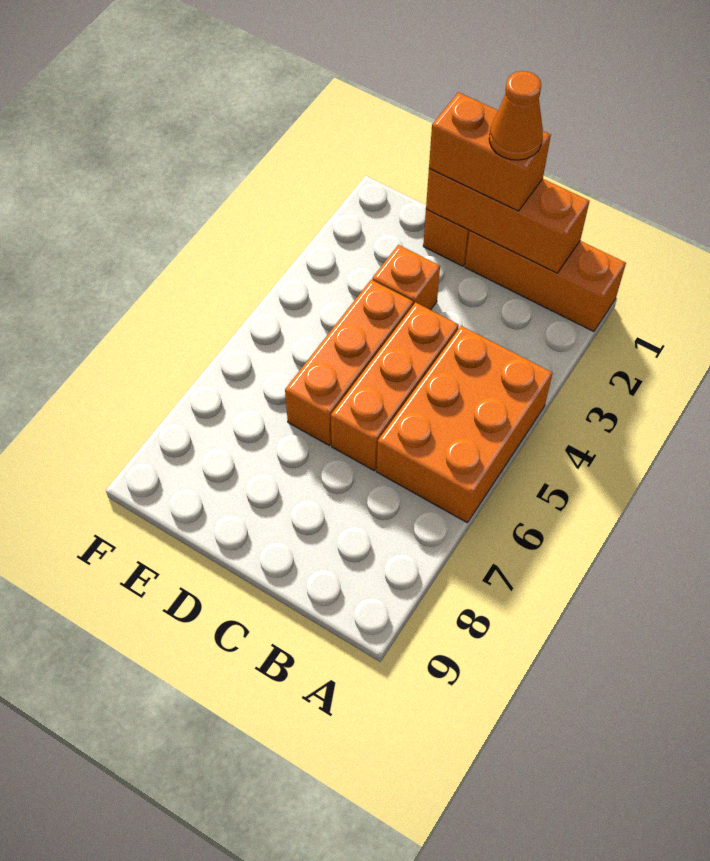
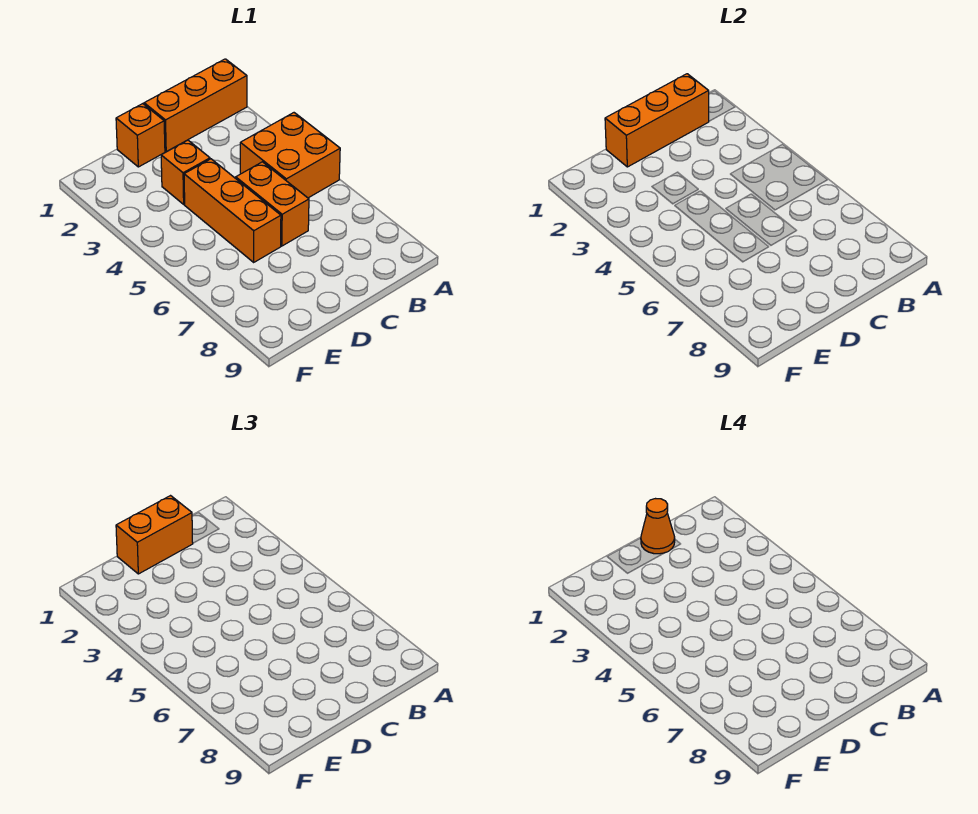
orange brick A4:B6 level 1 -> orange brick A4:B5 level 1
orange brick C4:C6 level 1 -> orange brick C5:C6 level 1

